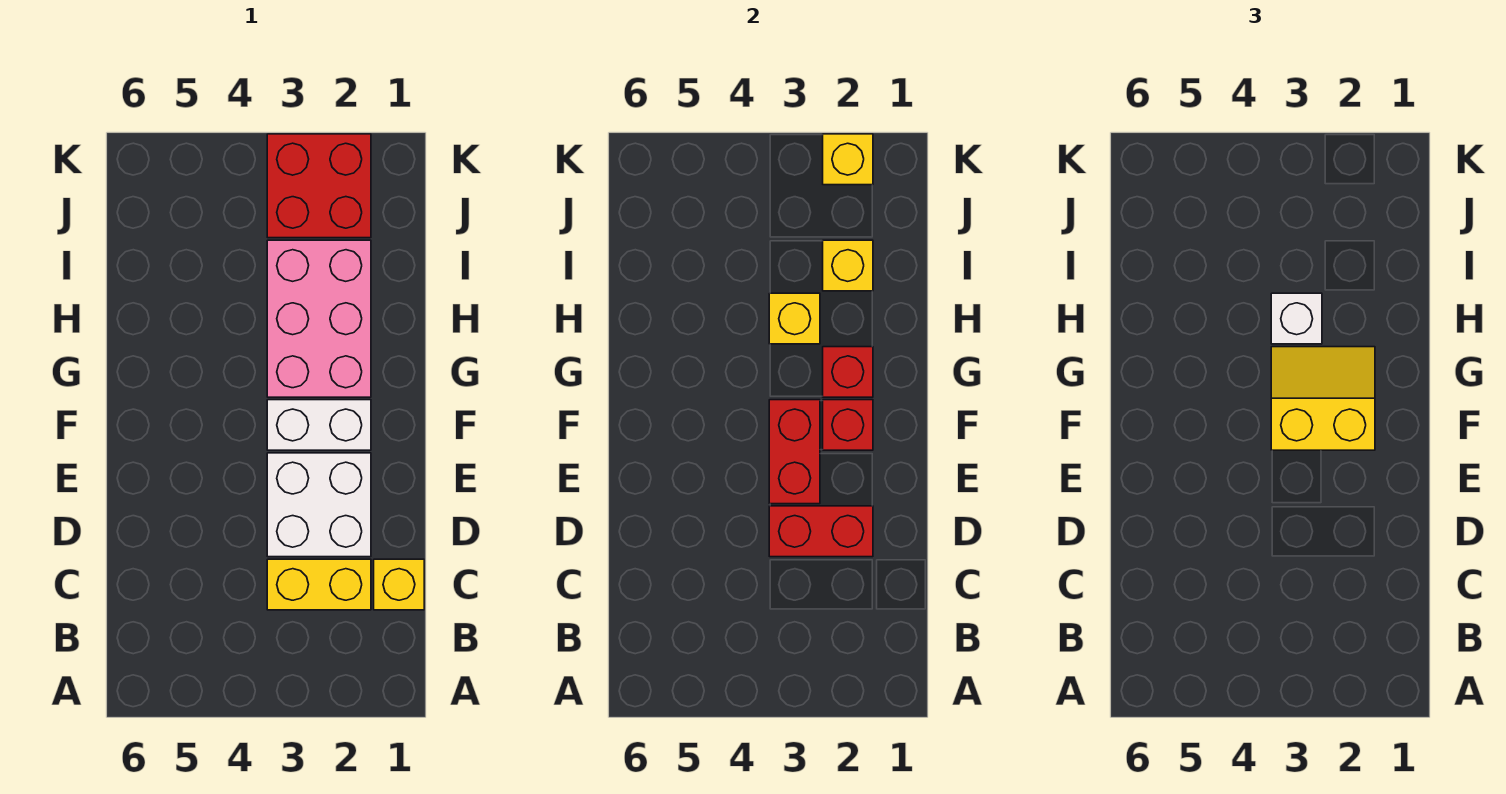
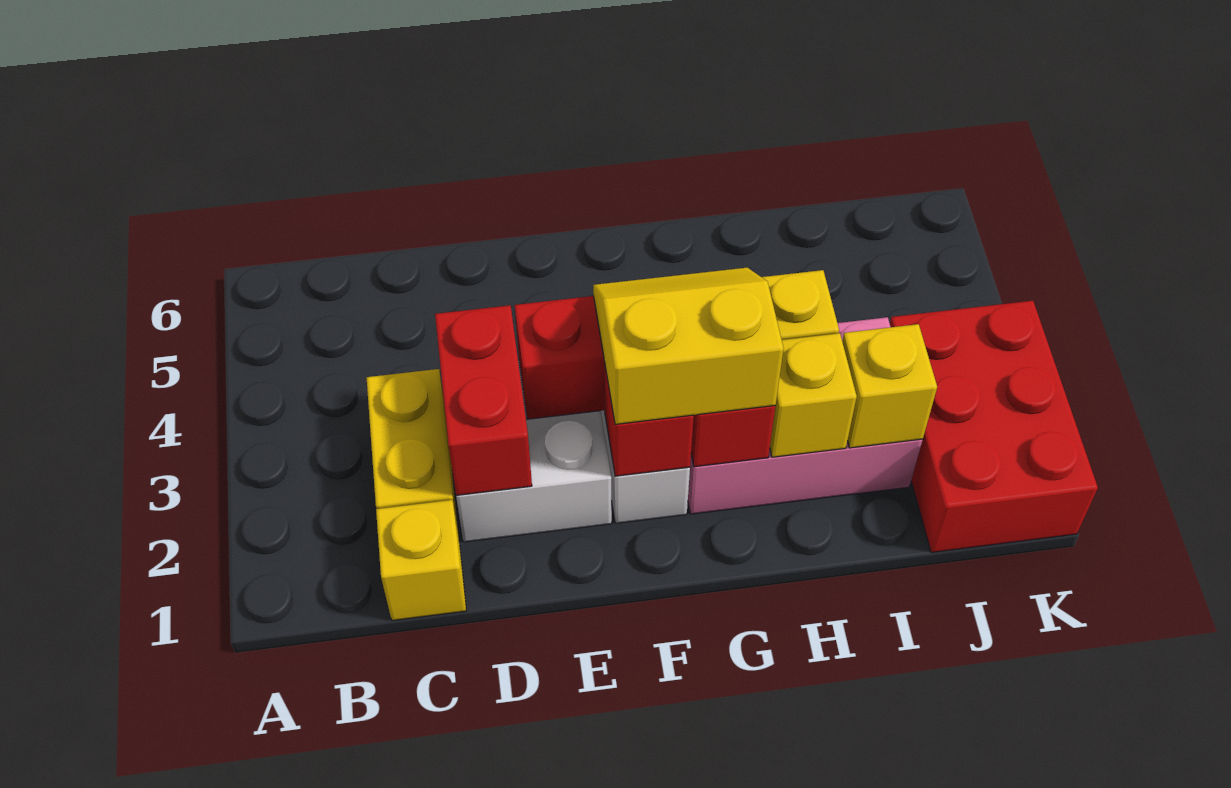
yellow slope F2:G3 level 3 top F -> yellow slope F2:G3 level 3 top 2
white brick H3 level 3 -> none
red brick J2:K3 level 1 -> red brick J1:K3 level 1
yellow brick K2 level 2 -> yellow brick H2 level 2

